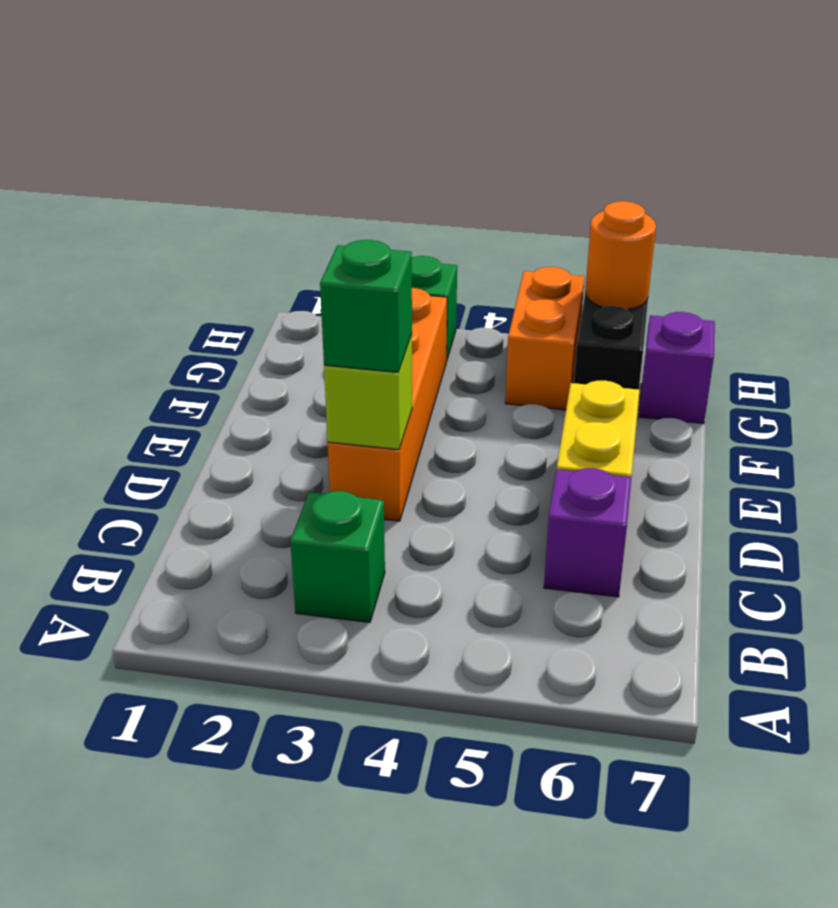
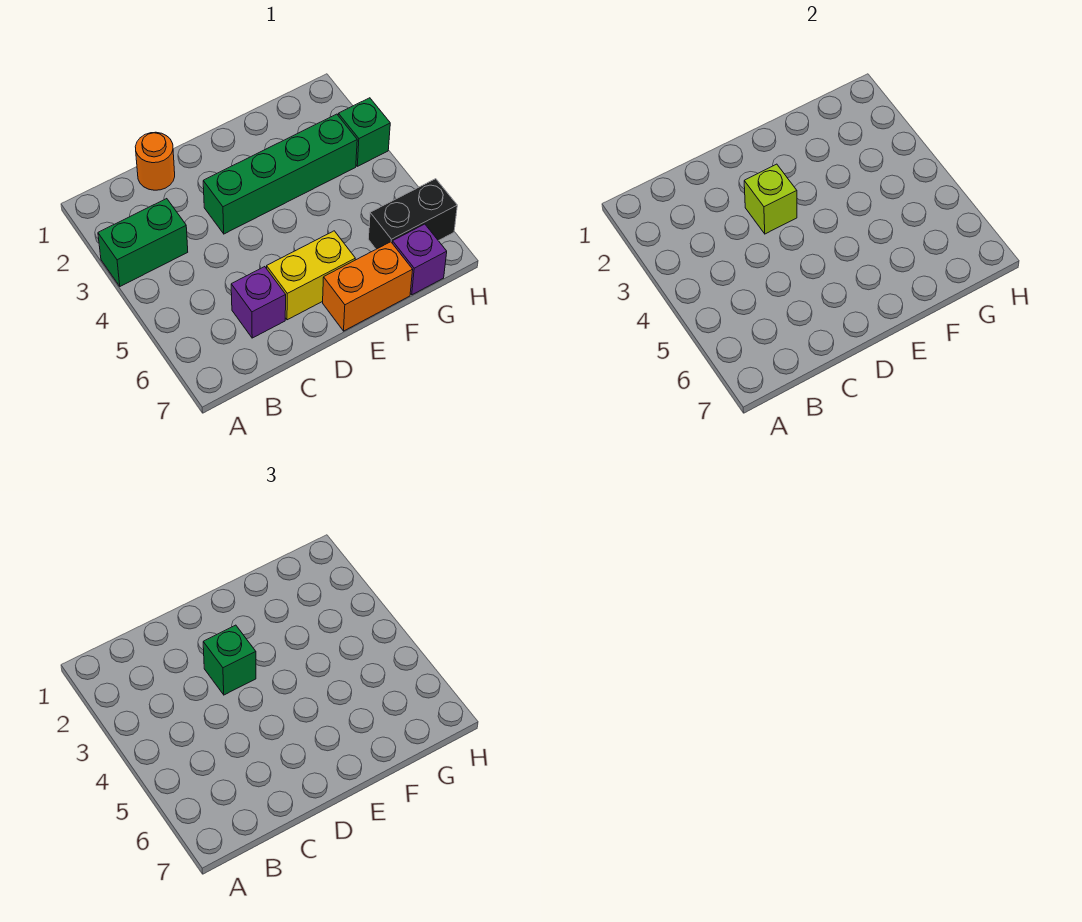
green brick B3 level 1 -> green brick A3:B3 level 1
orange brick D3:G3 level 1 -> green brick D3:G3 level 1
orange brick G5:H5 level 1 -> orange brick E7:F7 level 1
orange round brick H6 level 2 -> orange round brick C1 level 1

